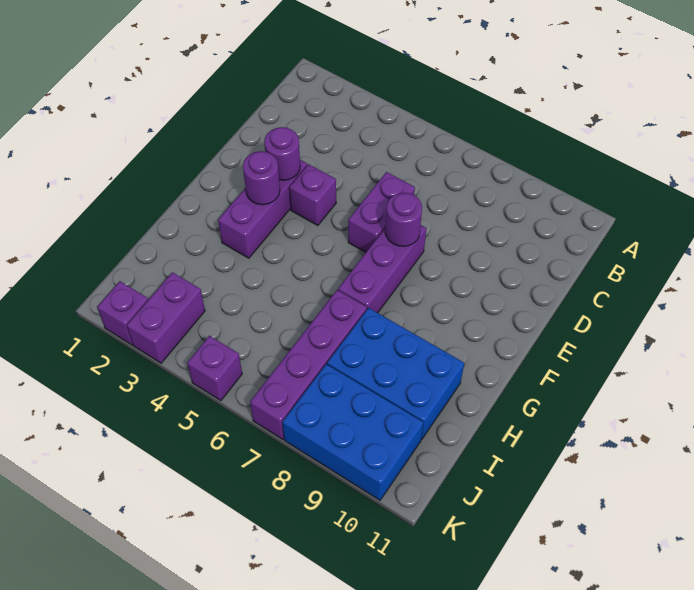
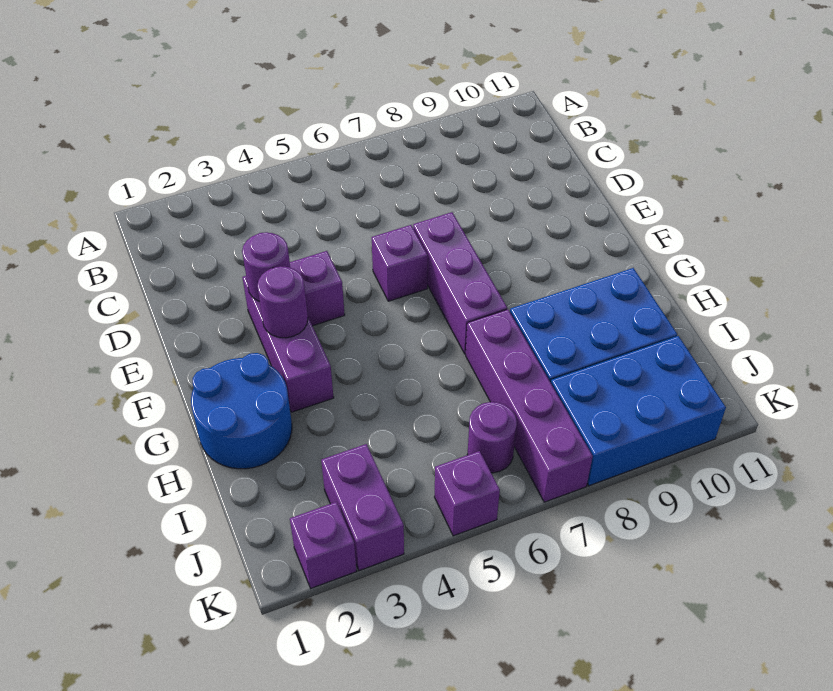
purple brick D6:E6 level 1 -> purple brick E6 level 1
purple round brick E7 level 2 -> purple round brick J6 level 1
none -> blue round brick G1:H2 level 1

